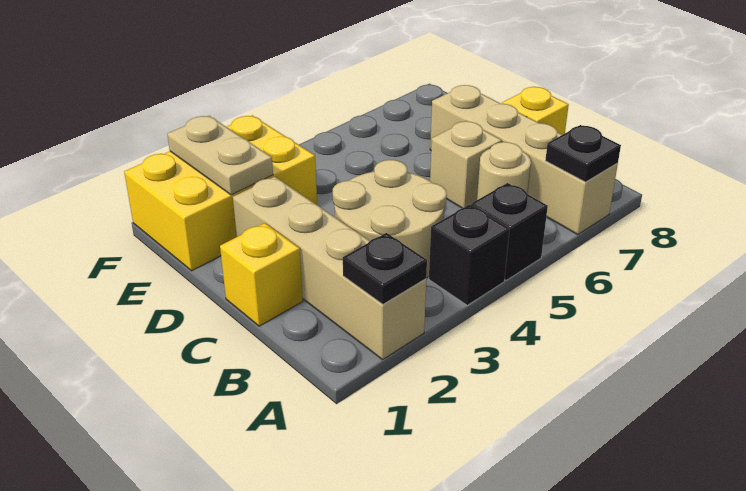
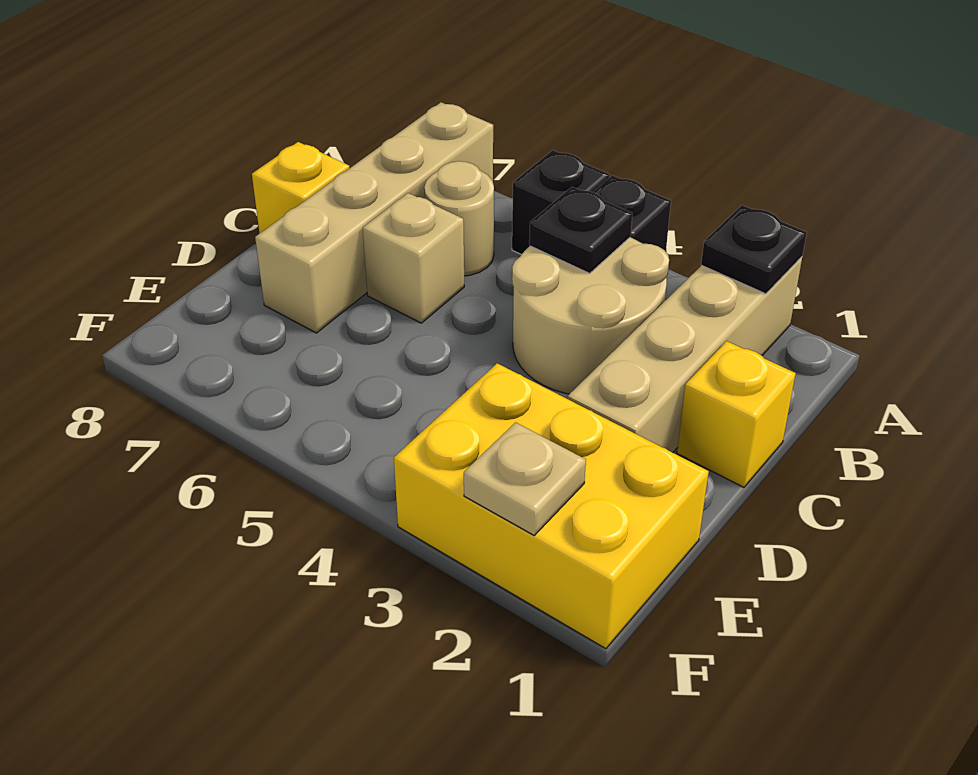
black plate A7 level 2 -> black plate B4 level 2
tan plate E2:F2 level 2 -> tan plate F2 level 2

